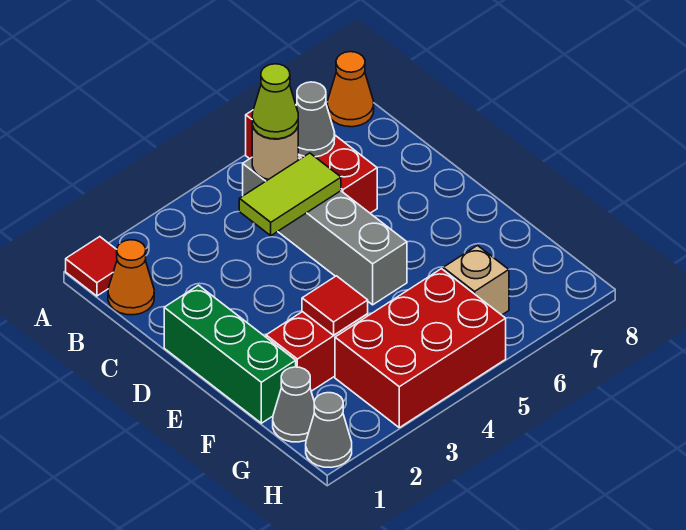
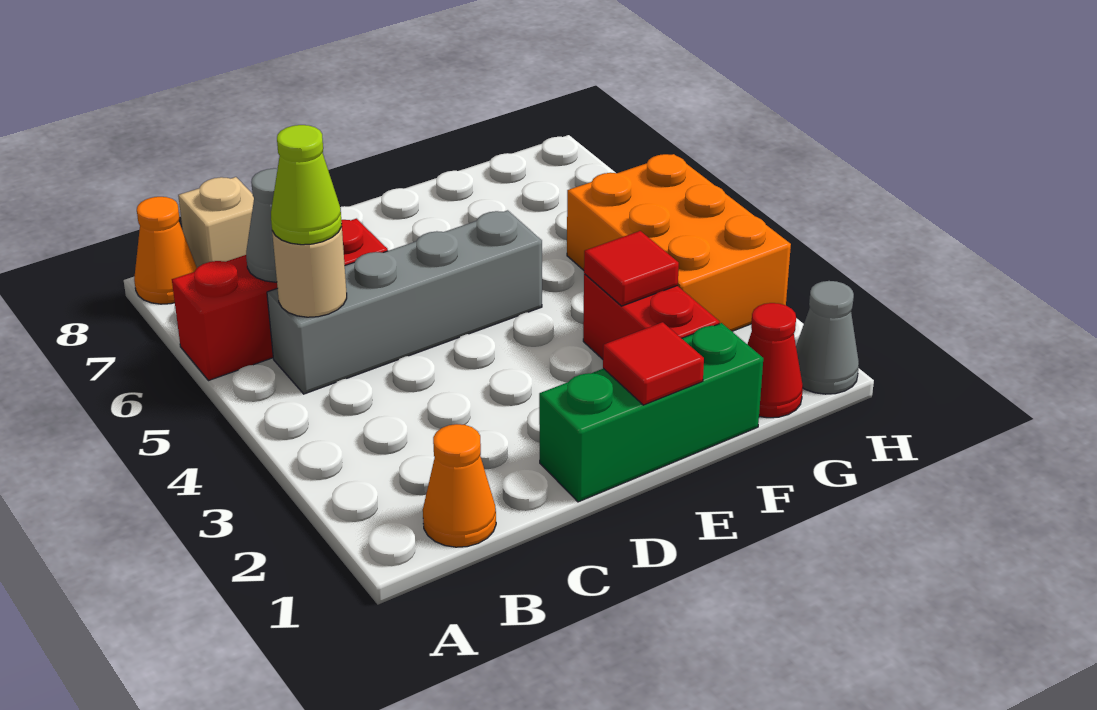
red tile A1 level 1 -> red tile E1 level 2
lime tile C4:C5 level 2 -> none
grey cone G1 level 1 -> red cone G1 level 1
red brick G3:H5 level 1 -> orange brick G3:H5 level 1
tan brick G6 level 1 -> tan brick B8 level 1

